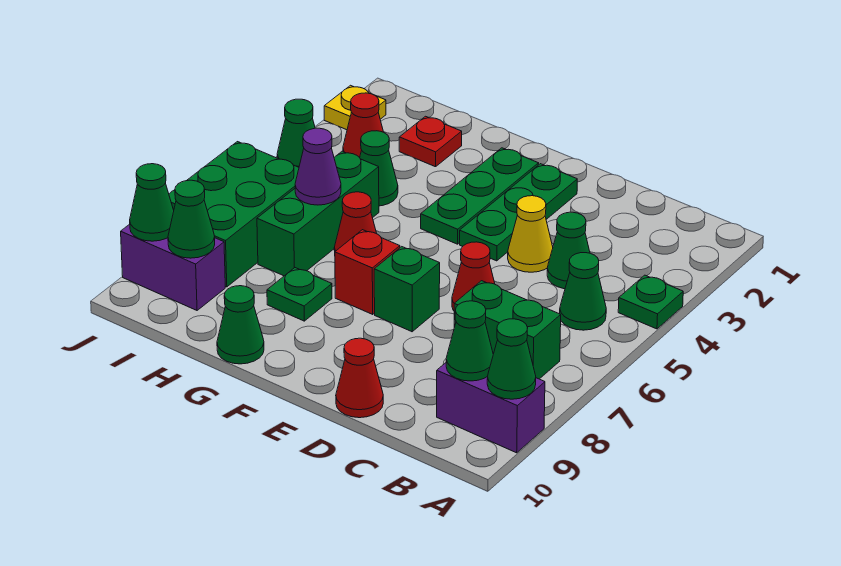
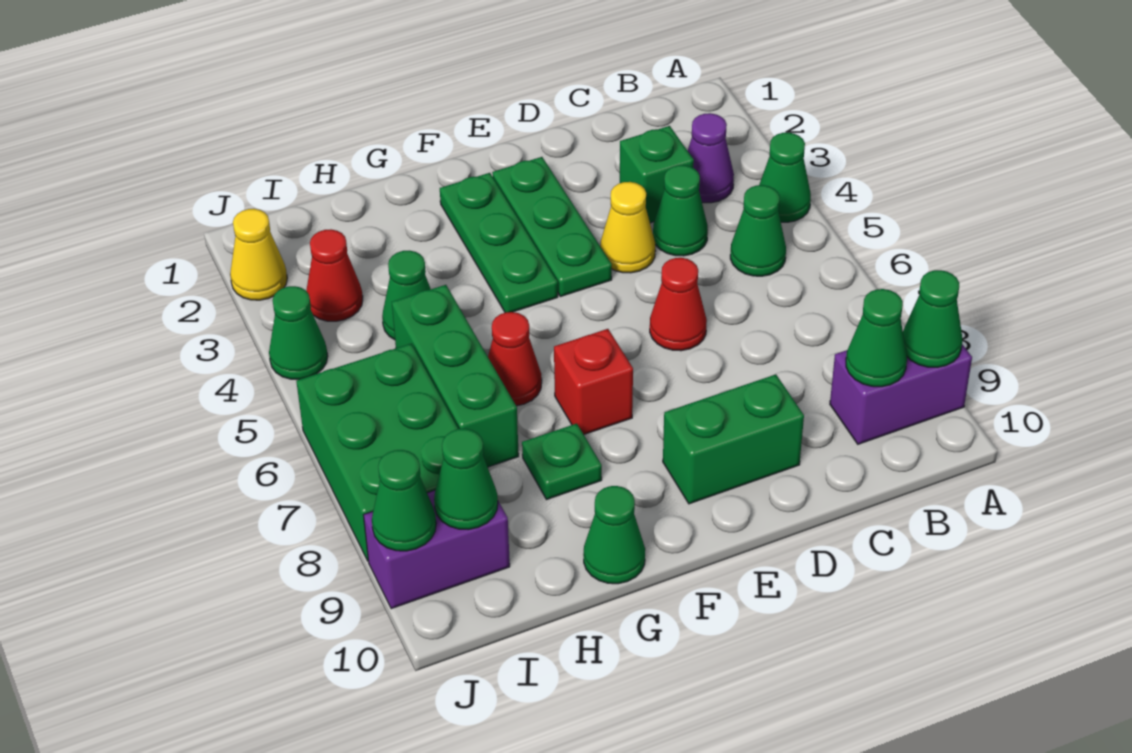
green plate A4 level 1 -> green cone A4 level 1
green brick B7:C7 level 1 -> green brick D9:E9 level 1
red cone D10 level 1 -> none
green brick E7 level 1 -> green brick C3 level 1
red plate H2 level 1 -> none
purple cone H6 level 2 -> purple cone B3 level 1
yellow plate J2 level 1 -> yellow cone J2 level 1

